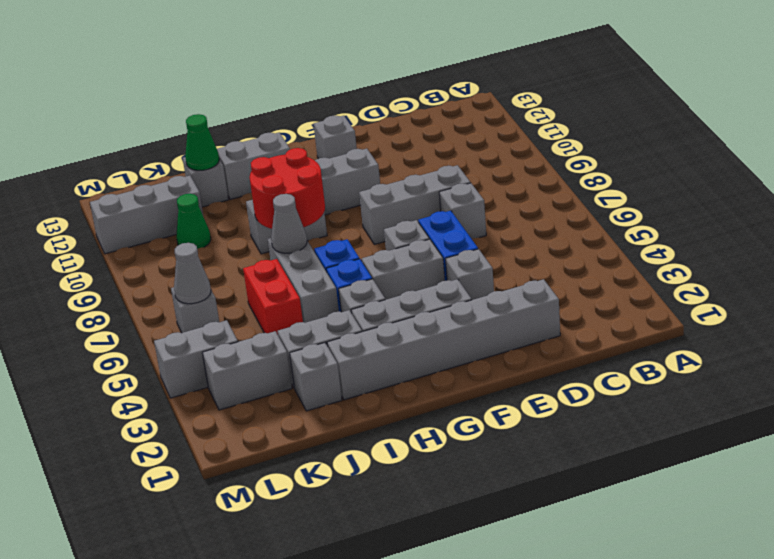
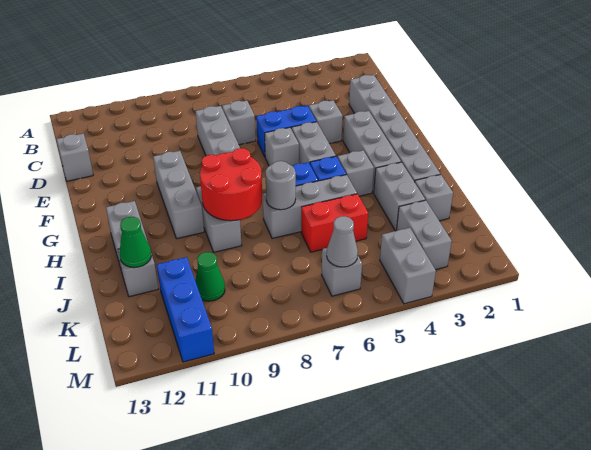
grey brick F12 level 1 -> grey brick D13 level 1
grey cone I7 level 2 -> grey round brick I7 level 2
grey brick K11:M11 level 1 -> blue brick K11:M11 level 1

